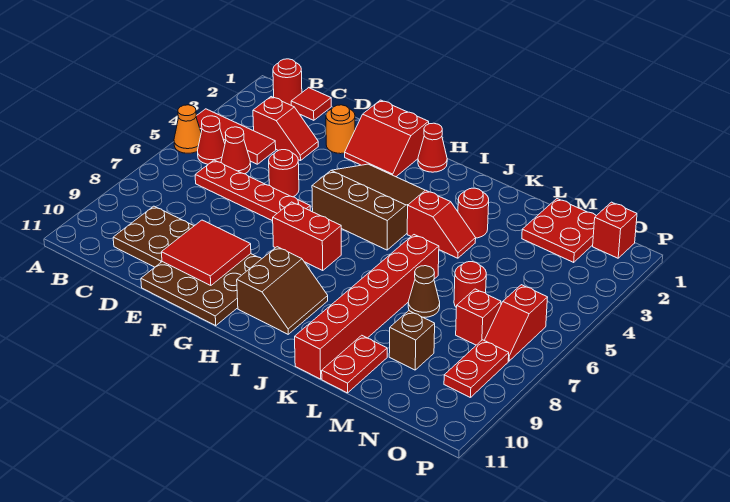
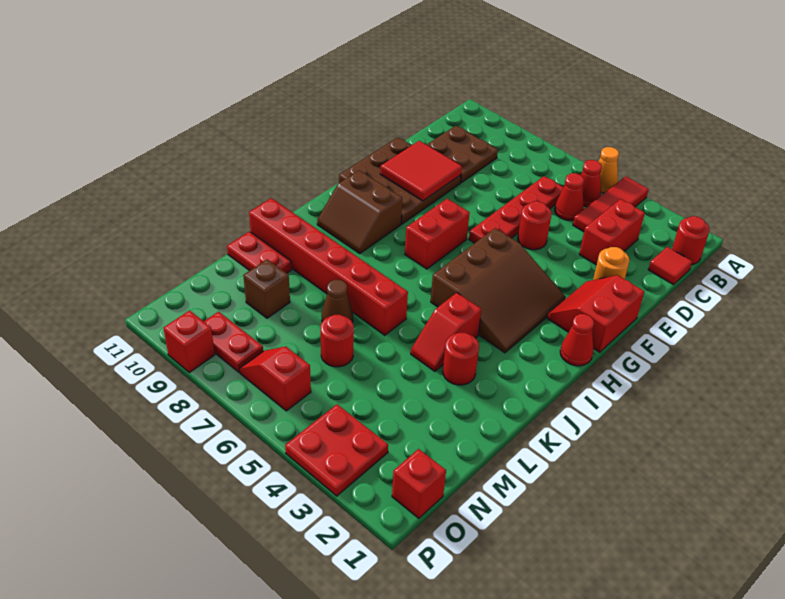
red slope C3:D3 level 1 top C -> red brick C3:D3 level 1
red plate M1:N2 level 1 -> red plate O3:P4 level 1
red brick N7 level 1 -> red brick P9 level 1

